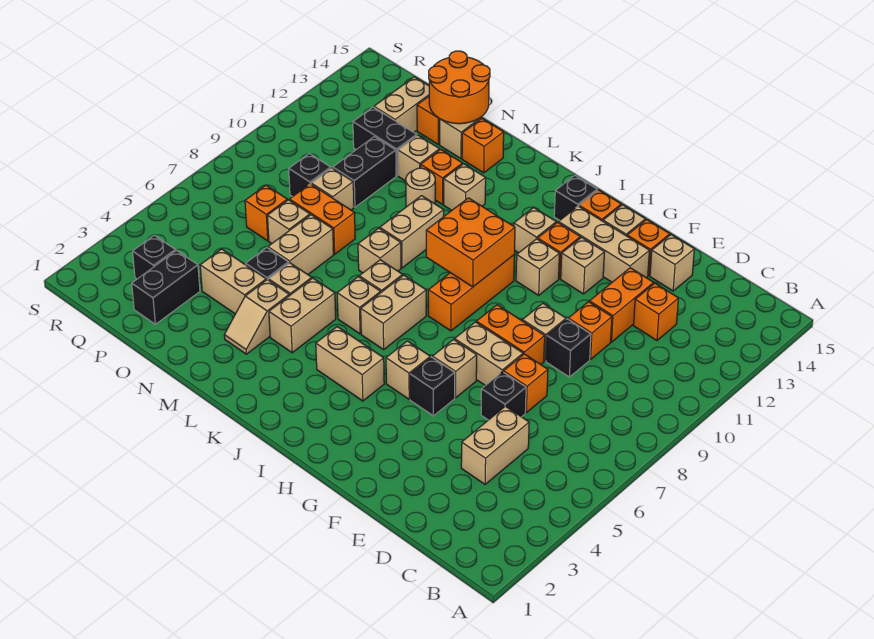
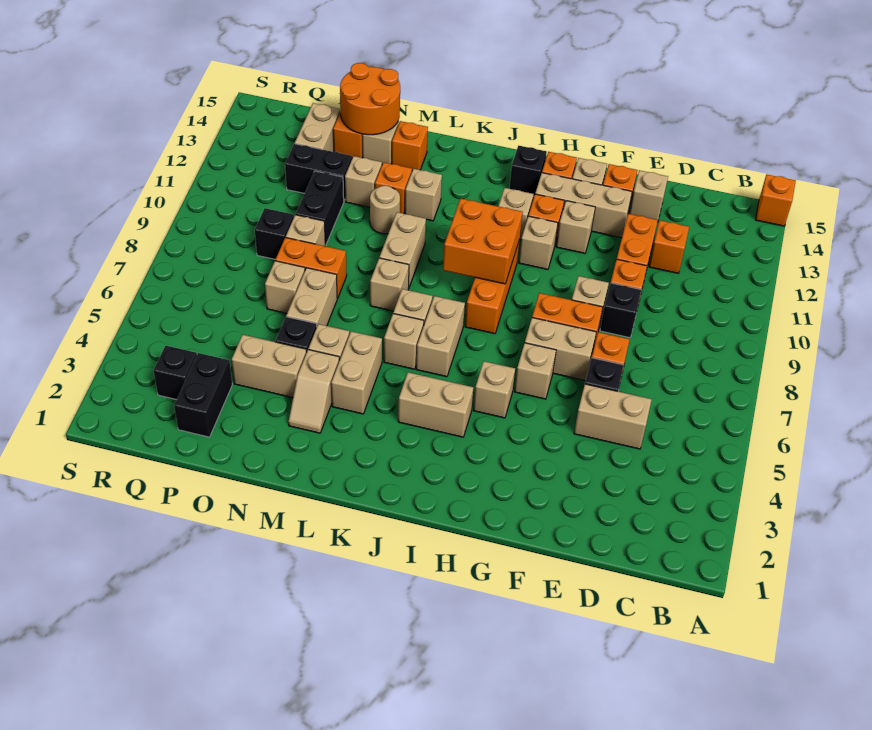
tan brick D4:D5 level 1 -> tan brick D5:E5 level 1
black brick G5 level 1 -> none
orange brick P7 level 1 -> orange brick A15 level 1

